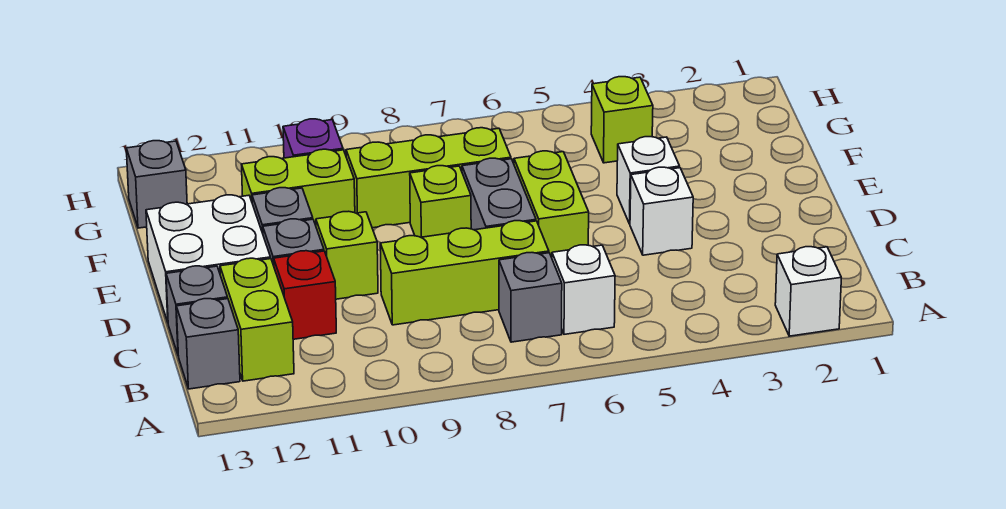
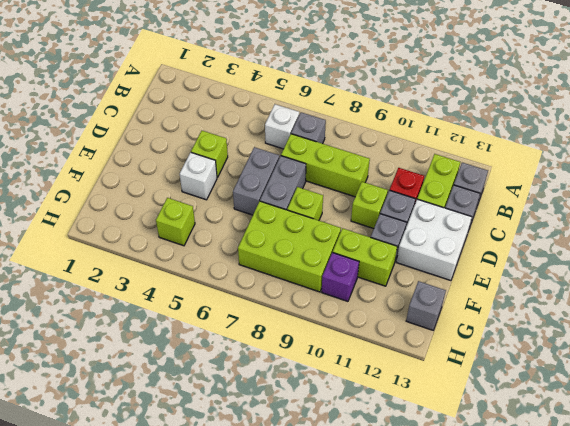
white brick A2 level 1 -> none
white brick D4 level 1 -> lime brick D4 level 1
lime brick D6:E6 level 1 -> grey brick D6:E6 level 1
lime brick F7:F9 level 1 -> lime brick F7:G9 level 1

